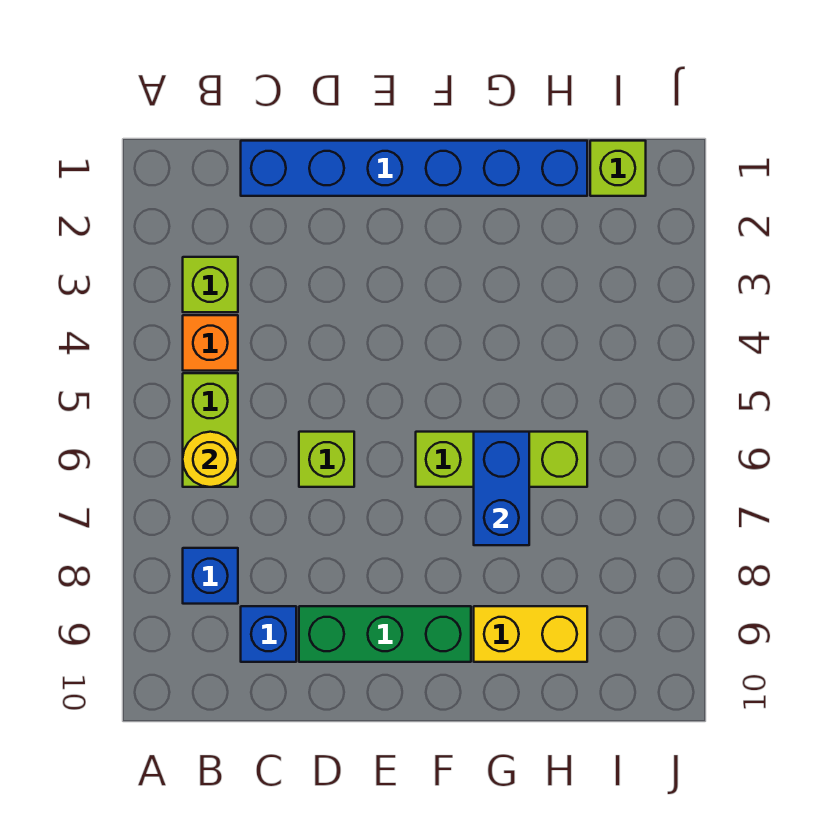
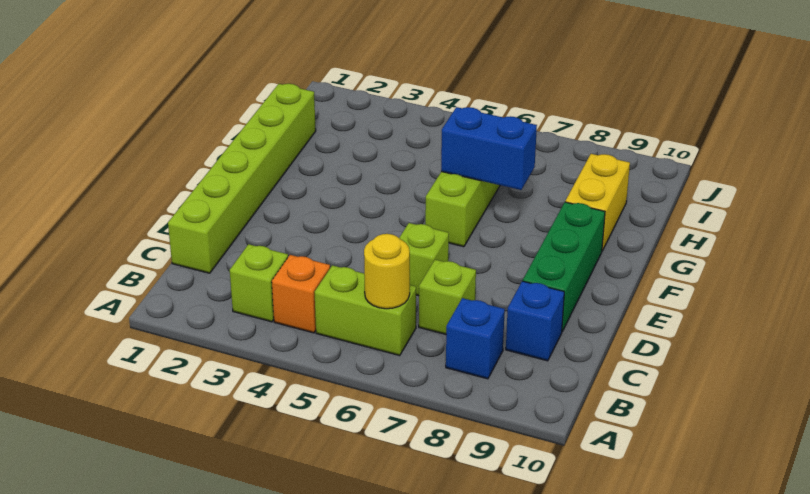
blue brick C1:H1 level 1 -> lime brick C1:H1 level 1
lime brick I1 level 1 -> lime brick C7 level 1

